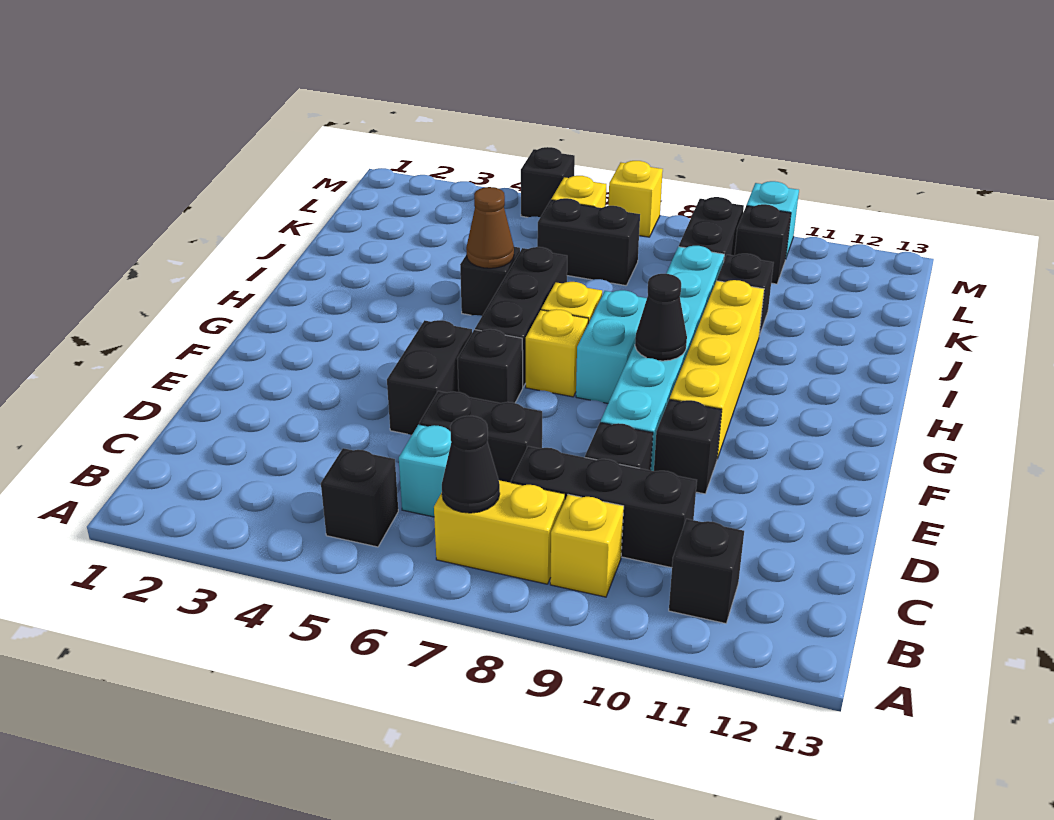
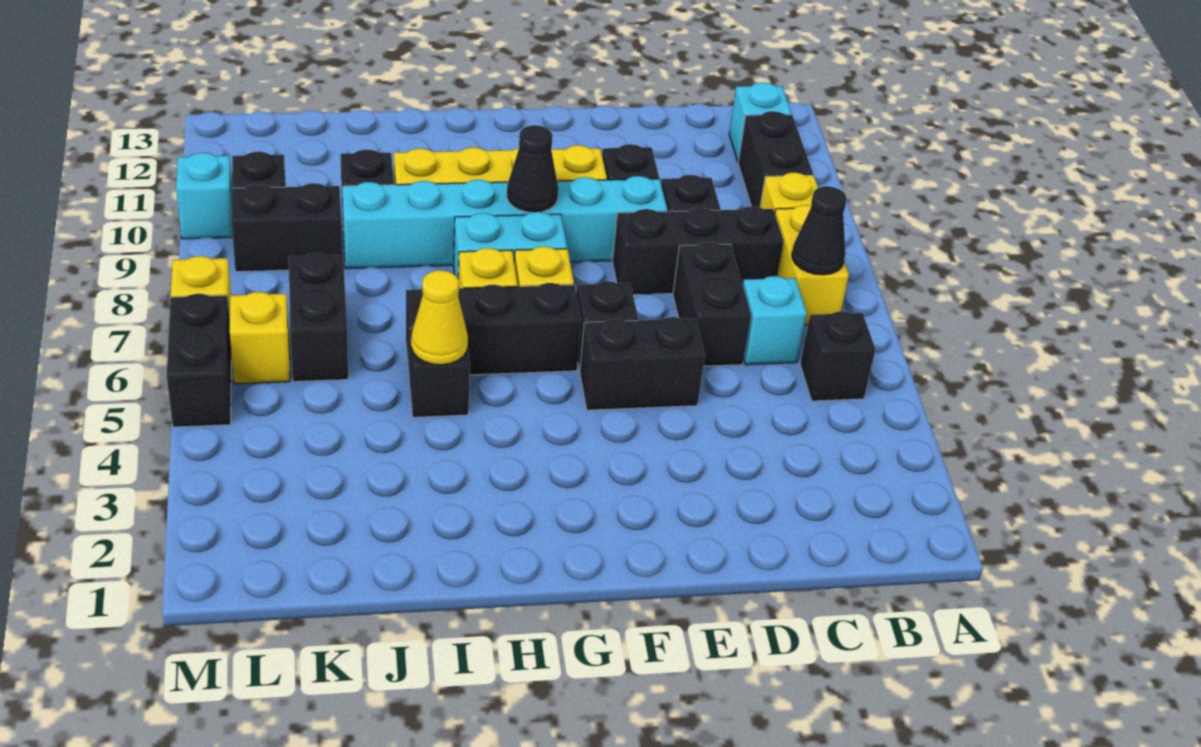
black brick B11 level 1 -> black brick B10:B11 level 1
none -> cyan brick B12 level 1
black brick C8:C10 level 1 -> black brick C8:E8 level 1
brown cone I5 level 2 -> yellow cone I5 level 2
black brick M5 level 1 -> black brick M5:M6 level 1

